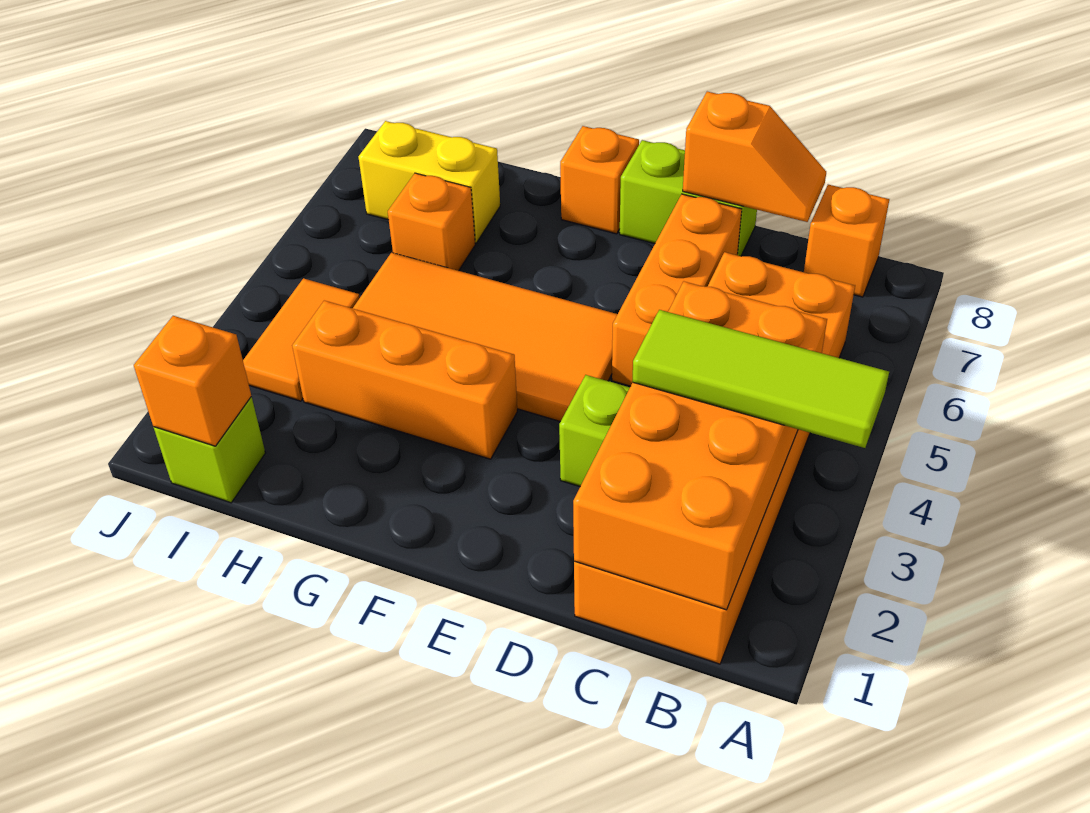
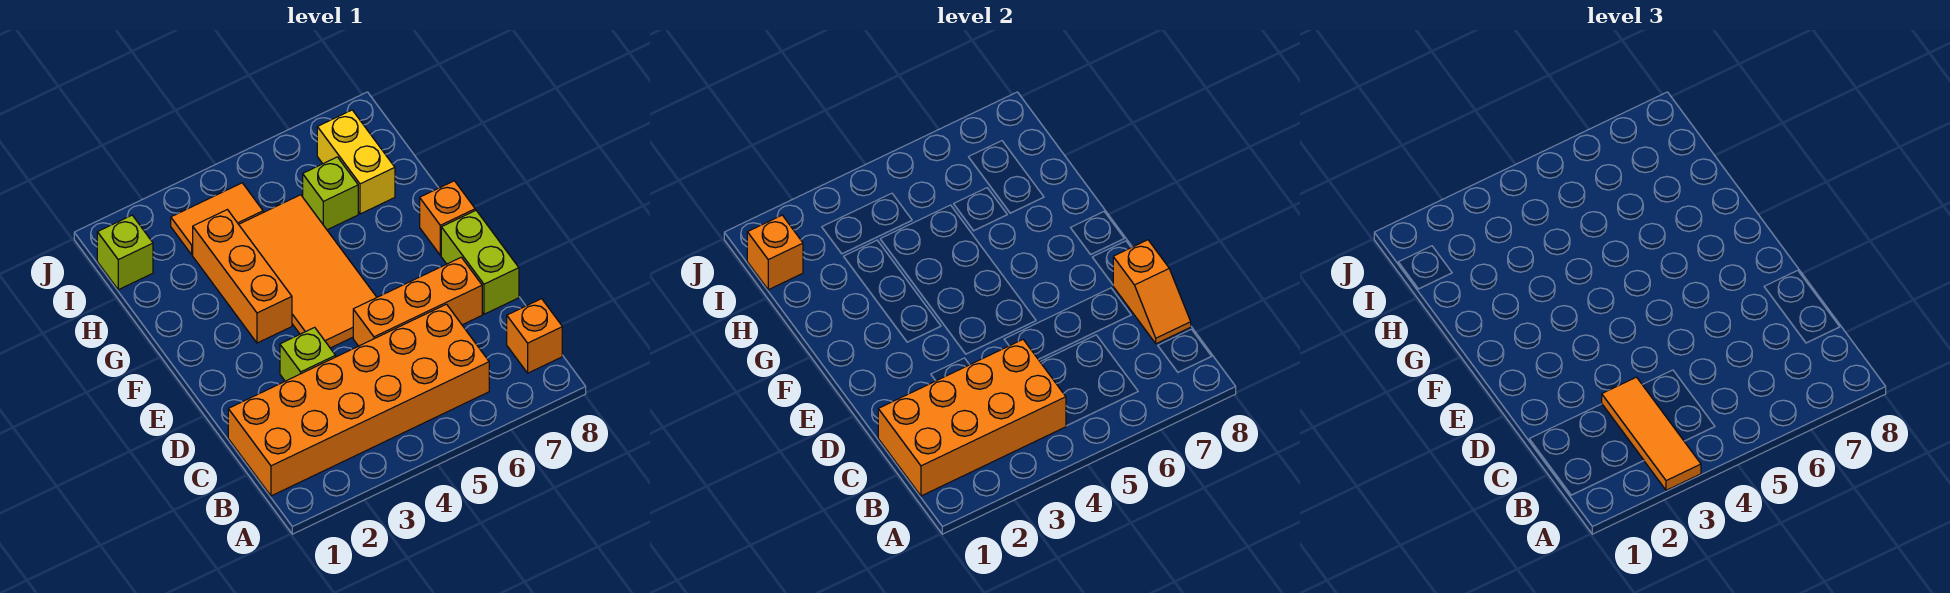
lime tile A3:C3 level 3 -> orange tile A3:C3 level 3
orange brick H6 level 1 -> lime brick H6 level 1

